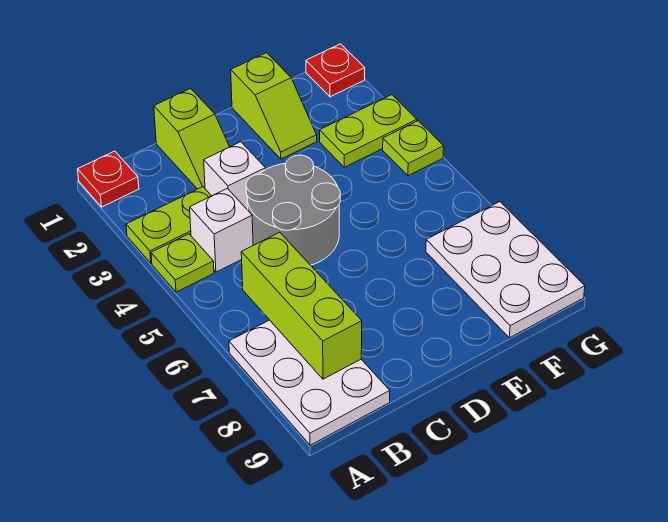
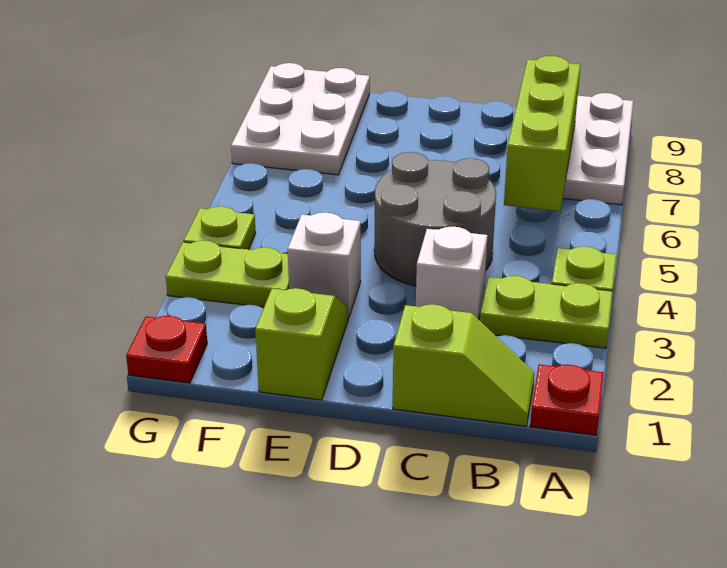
white brick B4 level 1 -> white brick E3 level 1
lime slope C1:C2 level 1 top 1 -> lime slope B1:C1 level 1 top C

